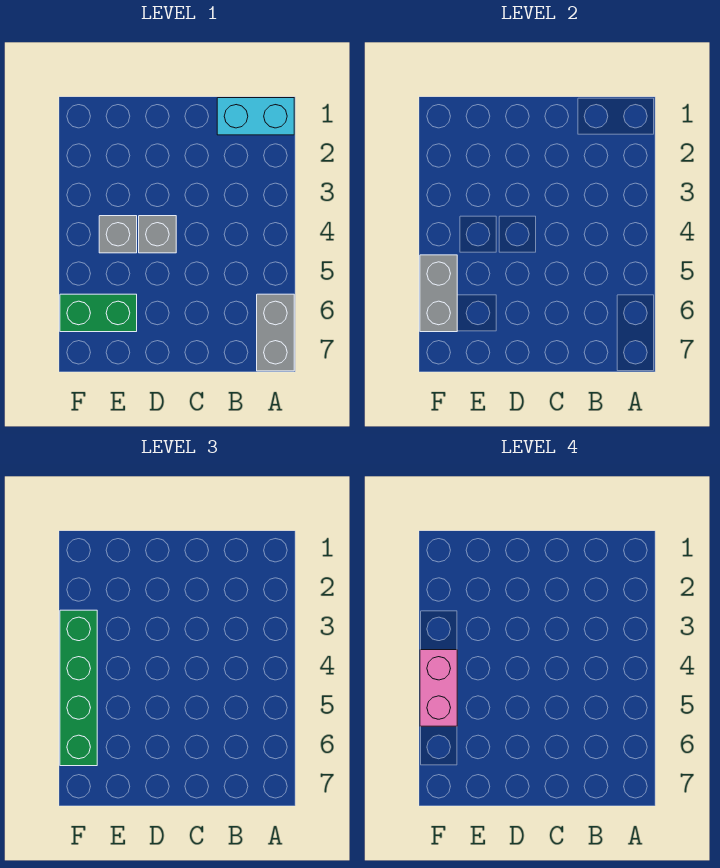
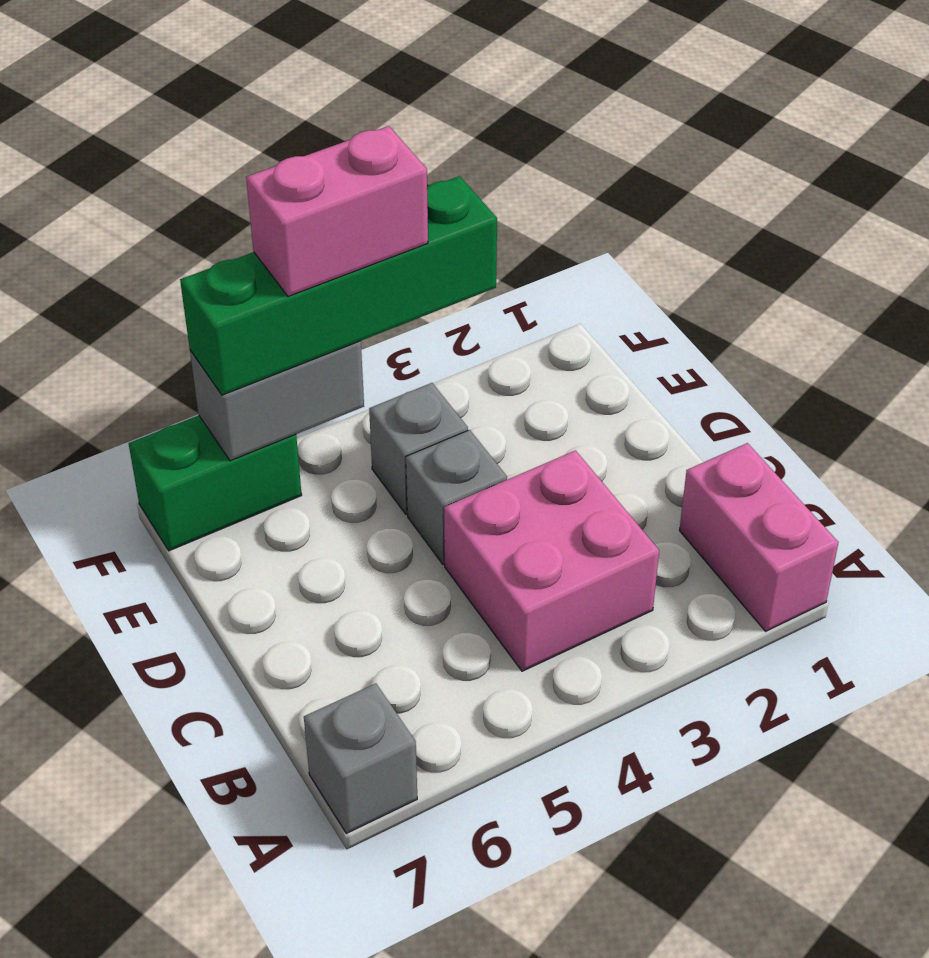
cyan brick A1:B1 level 1 -> pink brick A1:B1 level 1
grey brick A6:A7 level 1 -> grey brick A7 level 1
none -> pink brick B3:C4 level 1
green brick E6:F6 level 1 -> green brick F6:F7 level 1

